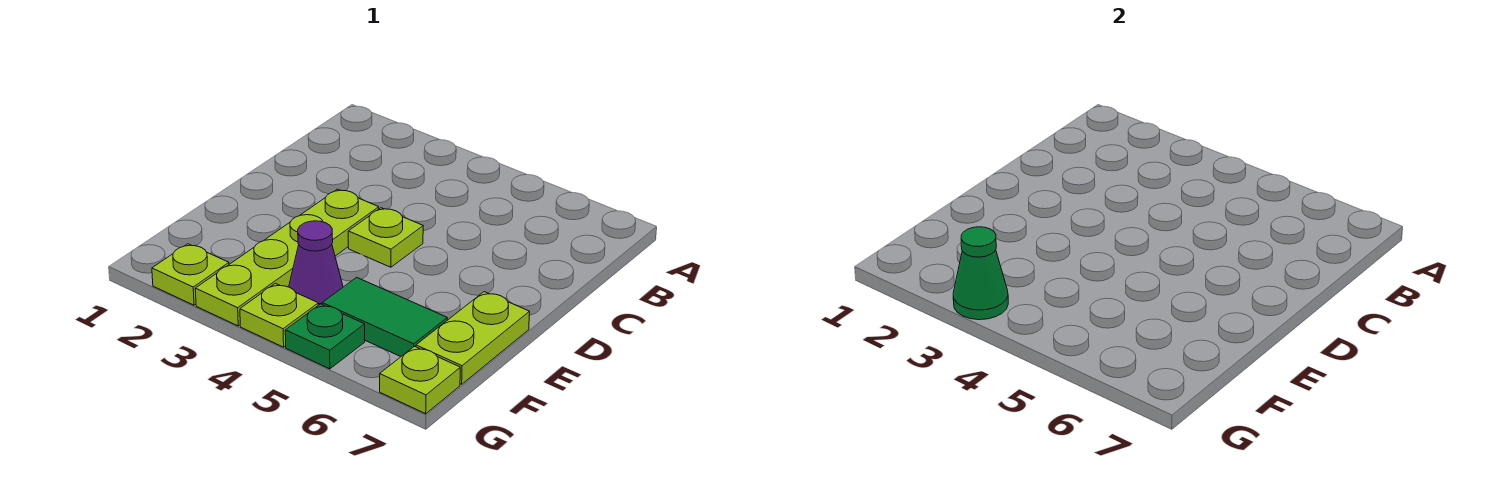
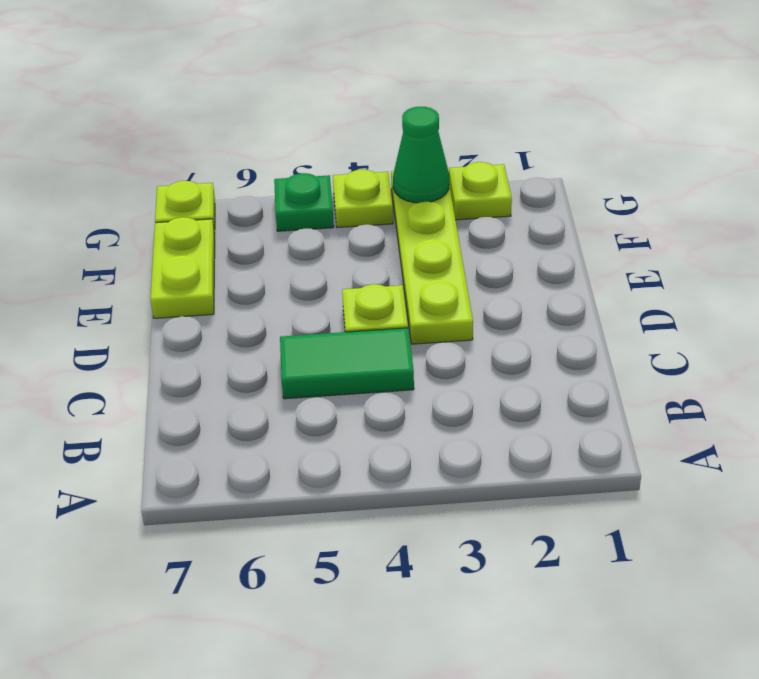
purple cone F4 level 1 -> none
green tile F5:F6 level 1 -> green tile C4:C5 level 1

